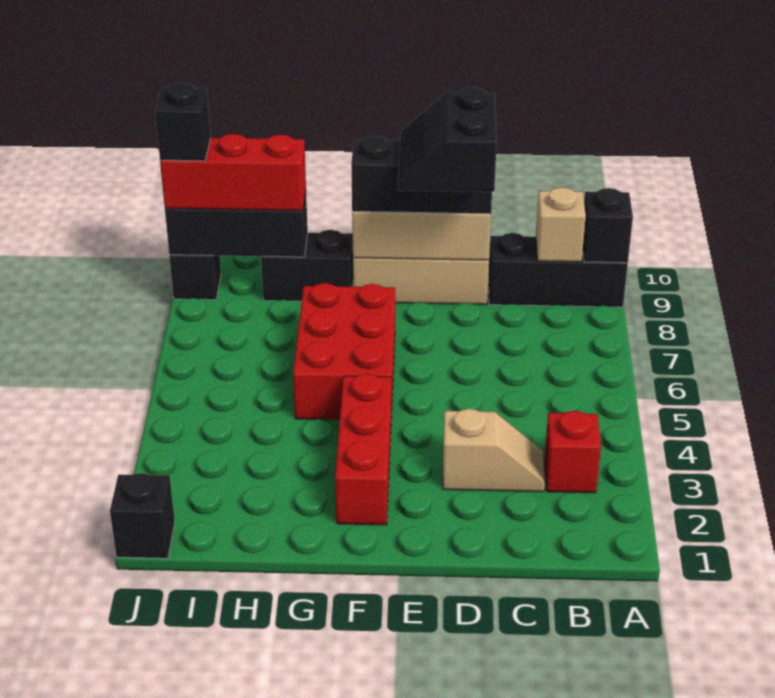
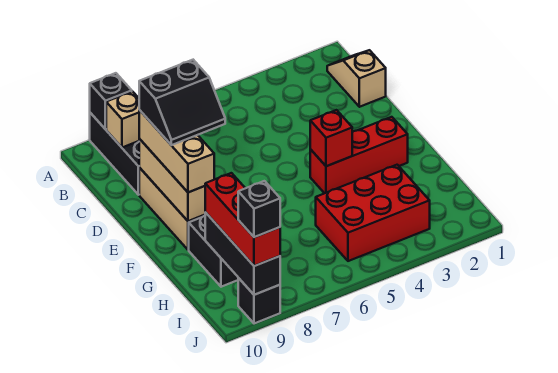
red brick B3 level 1 -> red brick F4 level 2
tan slope C3:D3 level 1 top D -> tan slope B1:C1 level 1 top C
black brick D9:F9 level 3 -> tan brick D9:F9 level 3
red brick F5:G7 level 1 -> red brick H3:I5 level 1
black brick J1 level 1 -> none

